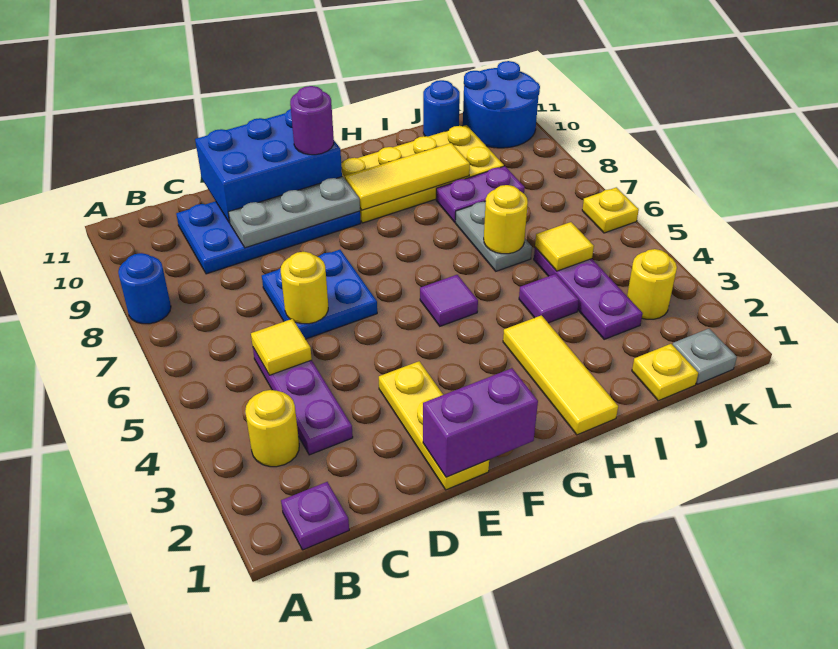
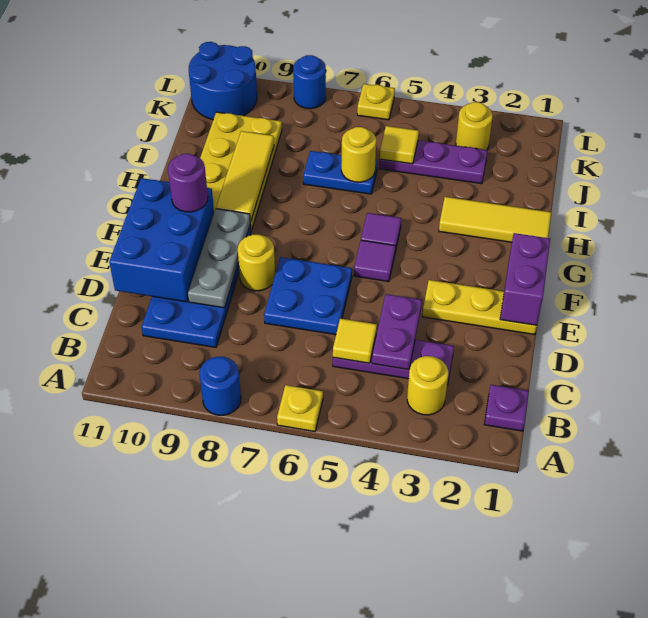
yellow round brick D6 level 2 -> yellow round brick E8 level 1
purple tile I4 level 1 -> purple tile F5 level 1
grey plate I6:I7 level 1 -> blue plate I6:I7 level 1
purple plate I8:J8 level 1 -> purple plate C4:D4 level 2
yellow plate J1 level 1 -> yellow plate A6 level 1
blue round brick J11 level 1 -> blue round brick L8 level 1
grey plate K1 level 1 -> none

